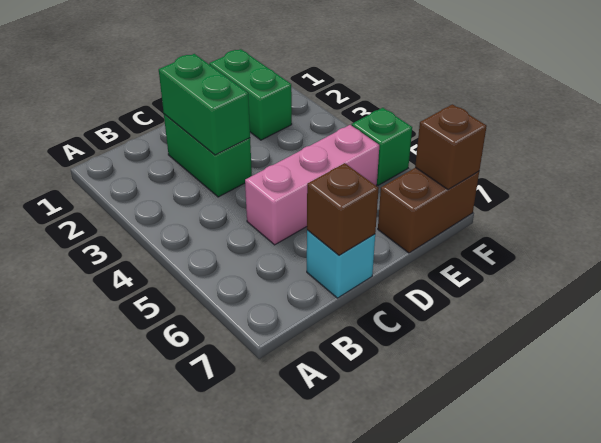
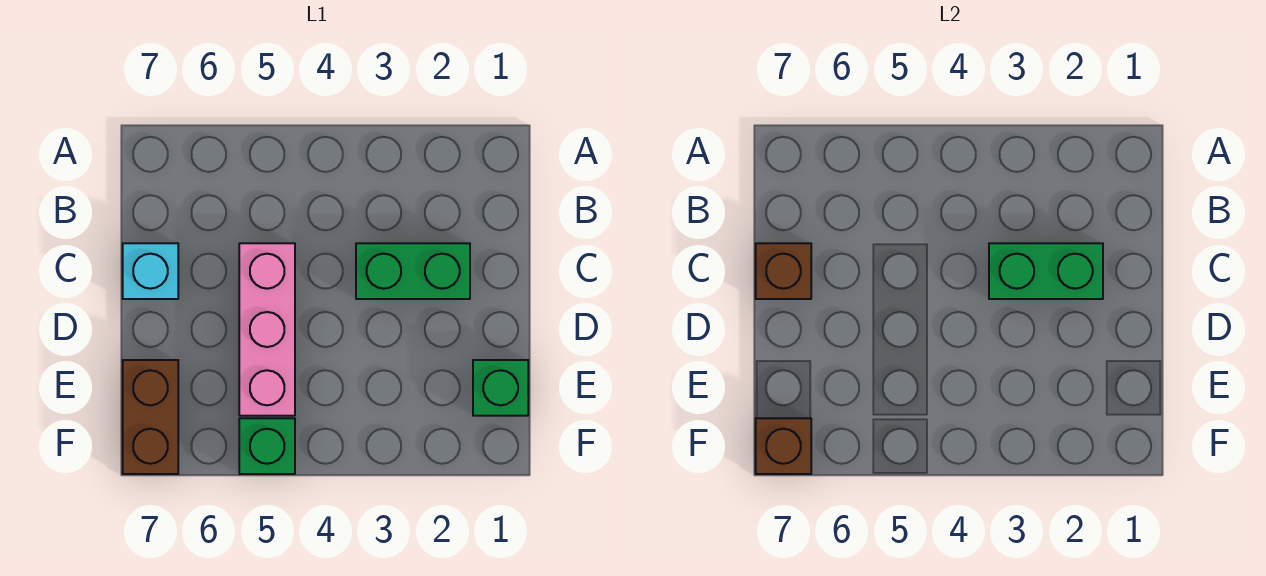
green brick E1:E2 level 1 -> green brick E1 level 1

